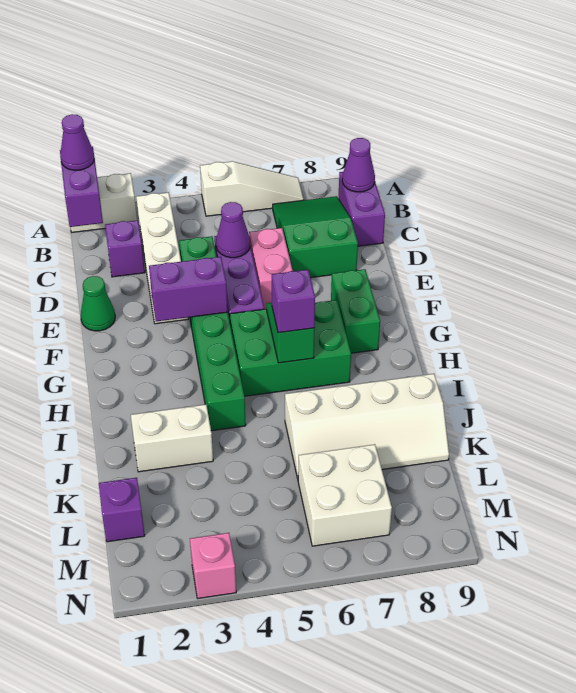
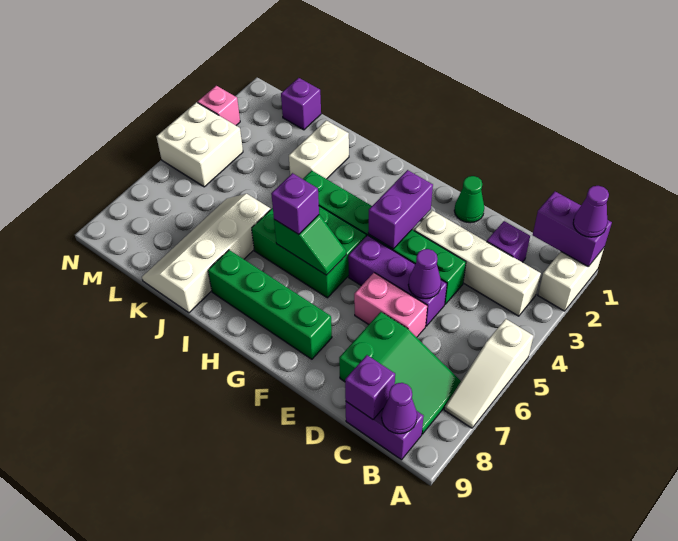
none -> purple brick C9 level 2
green brick F8:G8 level 1 -> green brick F8:I8 level 1
green brick G5:H7 level 1 -> green brick G5:I6 level 1
white brick L6:M7 level 1 -> white brick M4:N5 level 1

